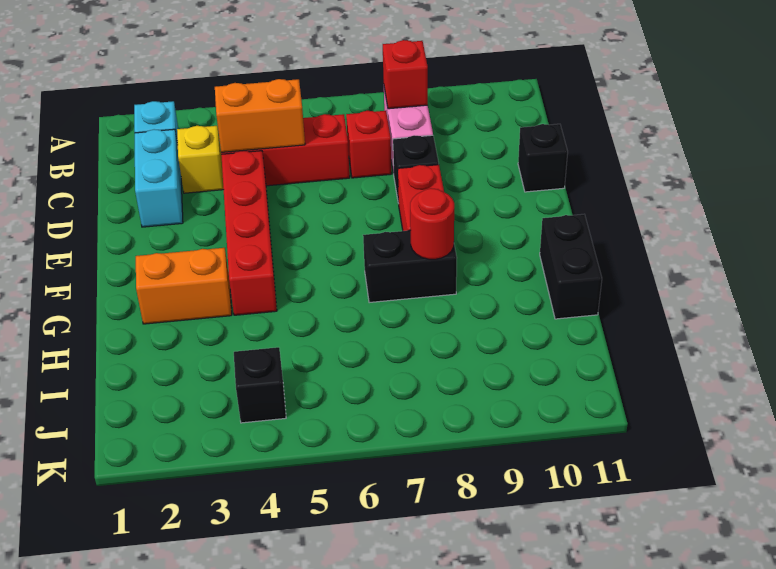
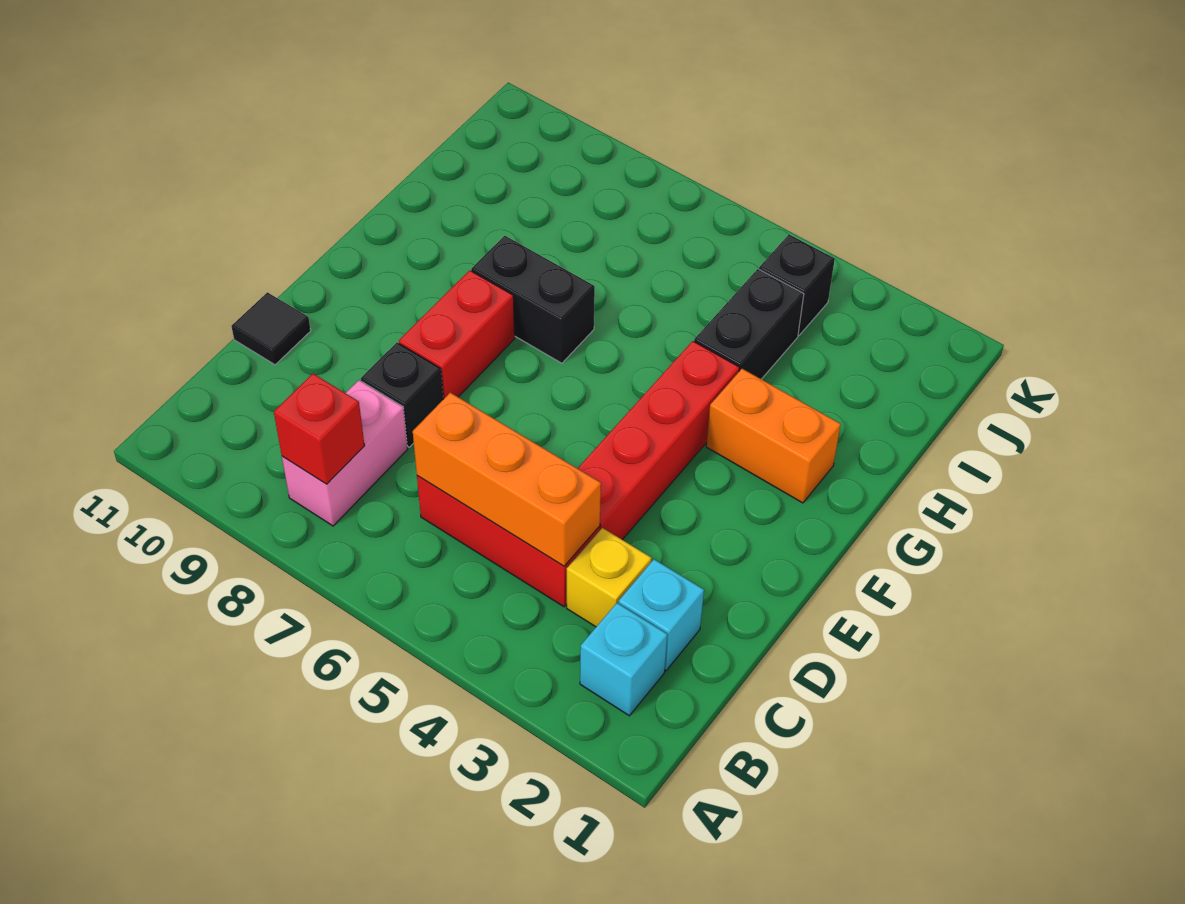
cyan brick C2:D2 level 1 -> cyan brick C2 level 1
orange brick C4:C5 level 2 -> orange brick C4:C6 level 2
red brick C7 level 1 -> none
black brick D11 level 1 -> black tile D11 level 1
red round brick G8 level 2 -> none
black brick G11:H11 level 1 -> black brick H4:I4 level 1

